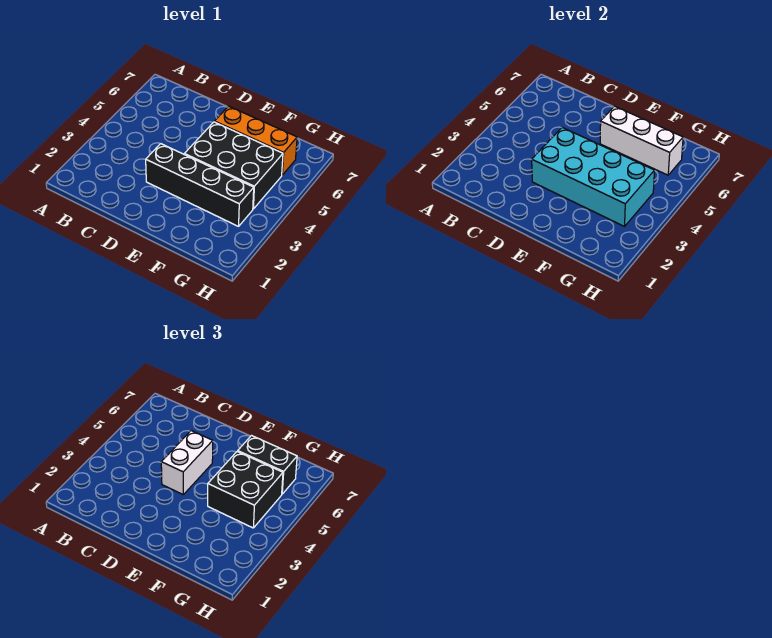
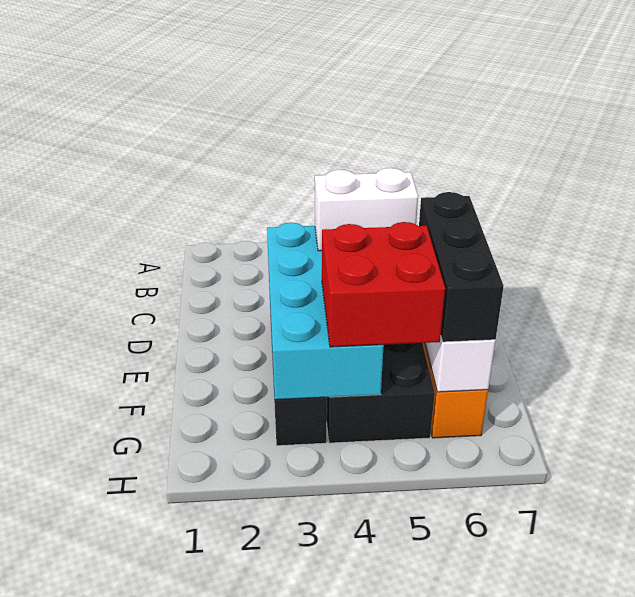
black brick F4:G5 level 3 -> red brick F4:G5 level 3
black brick F6:G6 level 3 -> black brick E6:G6 level 3

